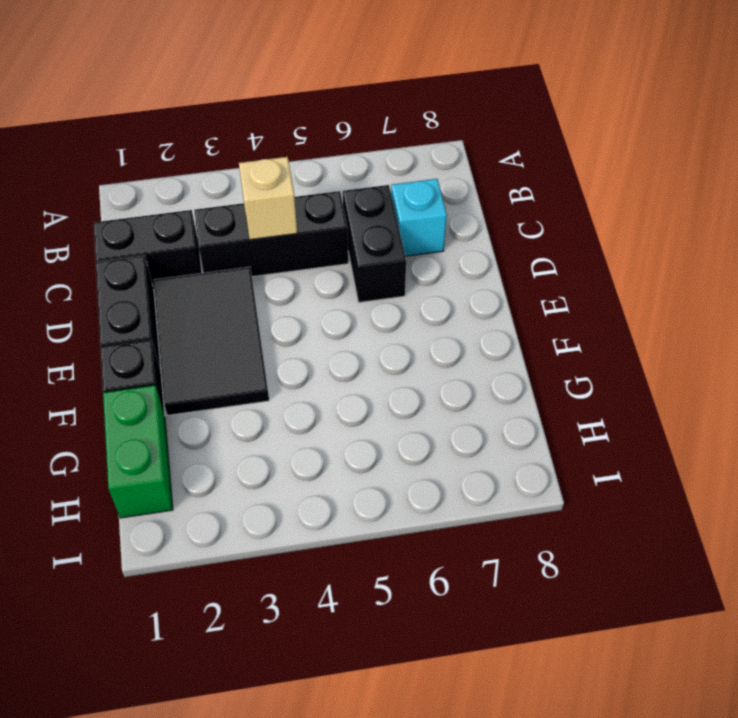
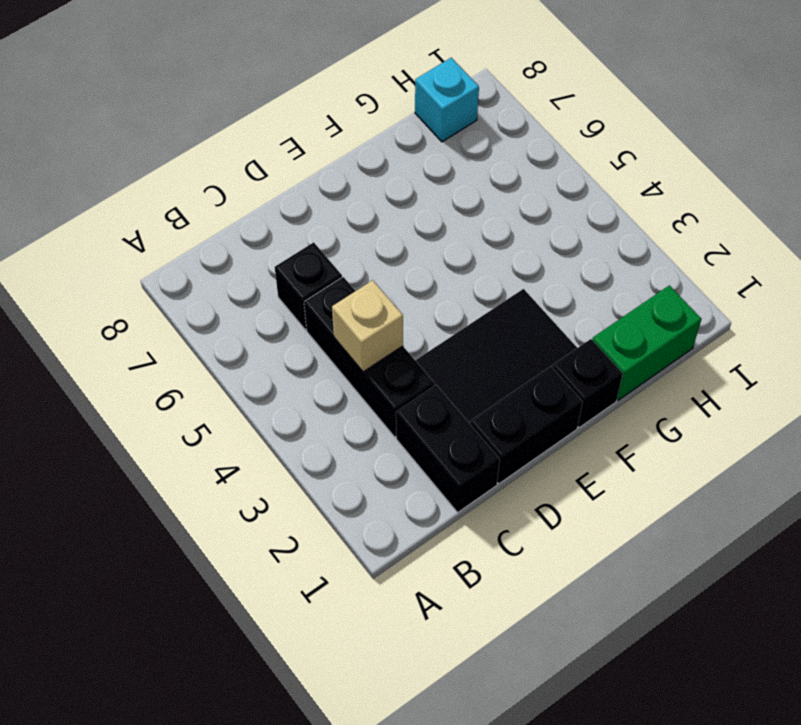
black brick C6:D6 level 1 -> black brick C6 level 1
cyan brick C7 level 1 -> cyan brick H8 level 1

